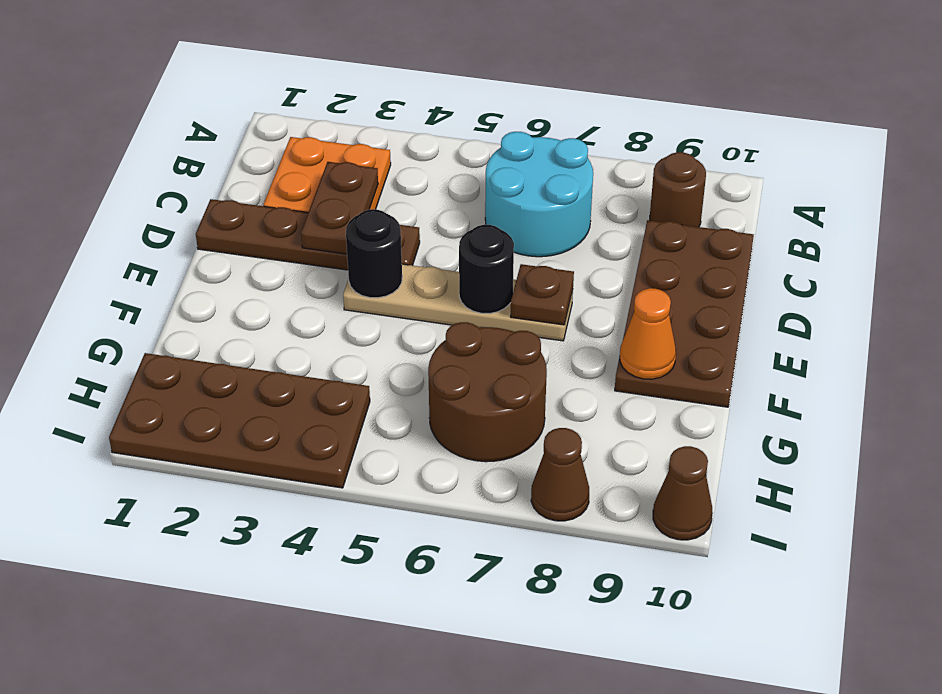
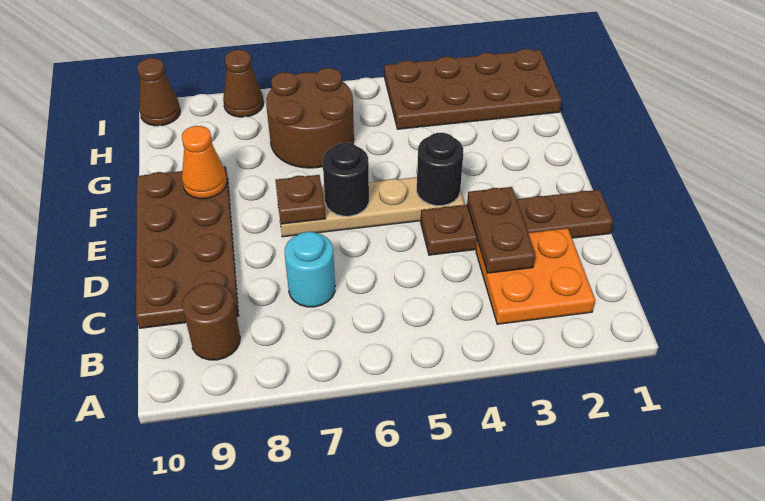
cyan round brick B6:C7 level 1 -> cyan round brick C7 level 1

